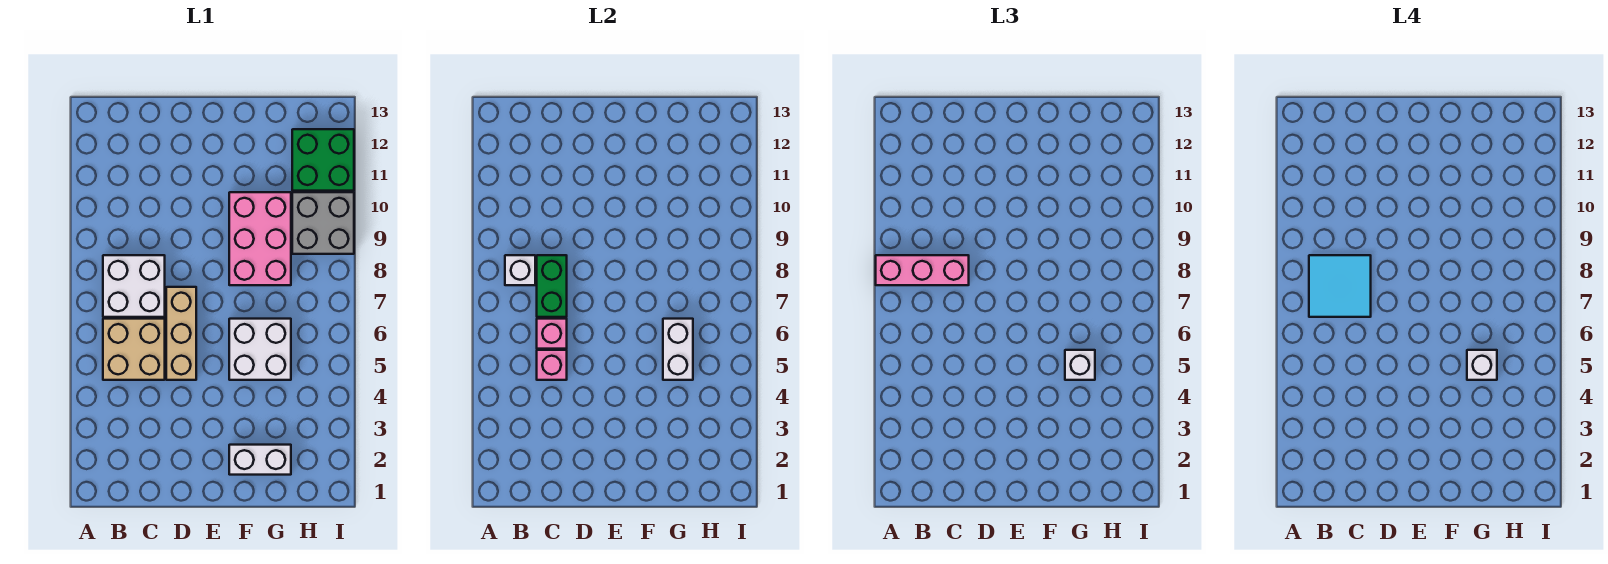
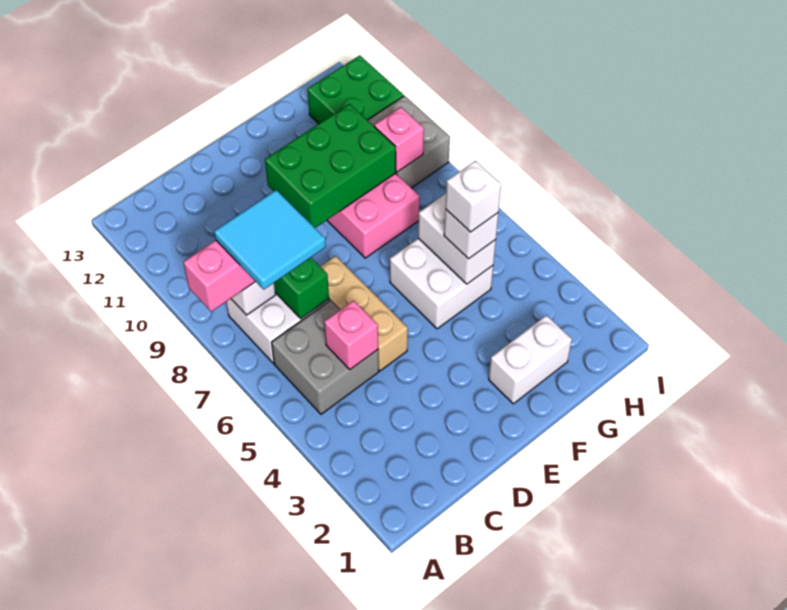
tan brick B5:C6 level 1 -> grey brick B5:C6 level 1
pink brick C6 level 2 -> pink brick H9 level 2
none -> green brick E9:G10 level 2

